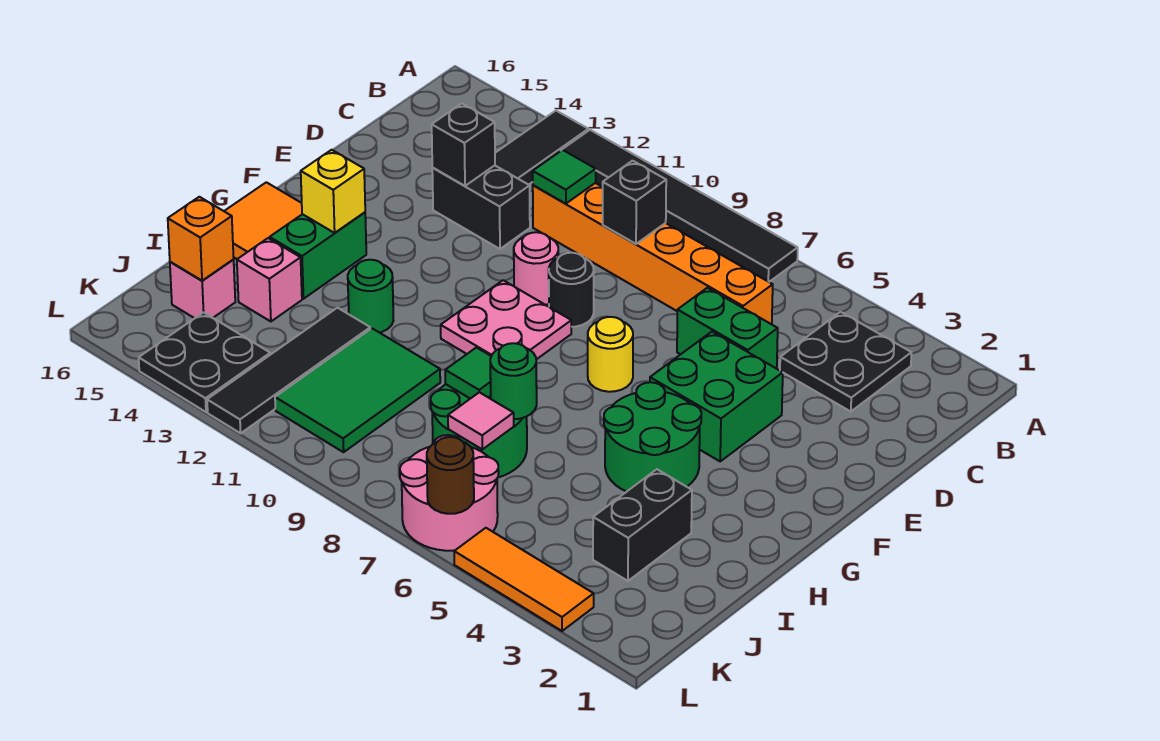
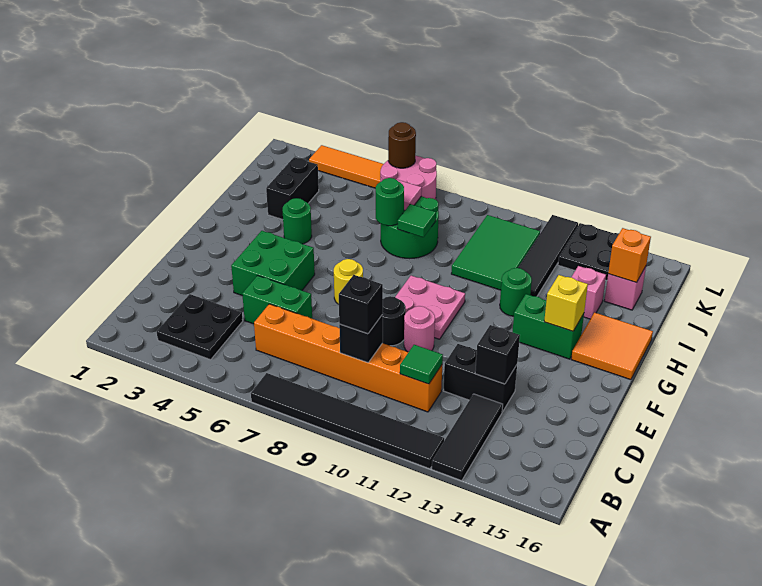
none -> black brick C9 level 3
green round brick G4:H5 level 1 -> green round brick H4 level 1
green brick G14:H14 level 1 -> green brick G13:G14 level 1

